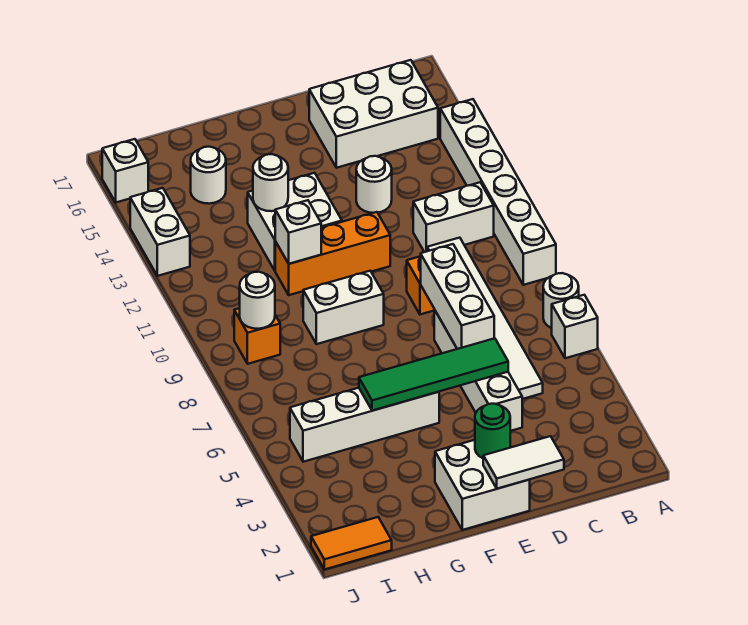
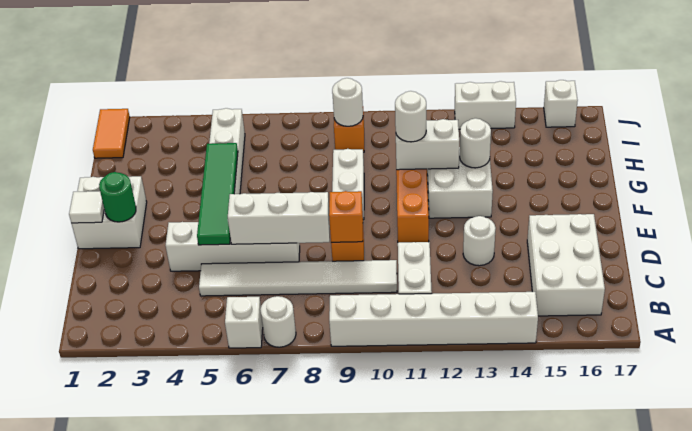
white tile D1:E1 level 2 -> white tile E1 level 2
none -> orange brick D9 level 2
white brick G11 level 2 -> white brick G11:G12 level 2
white round brick H15 level 1 -> white round brick G11 level 3

